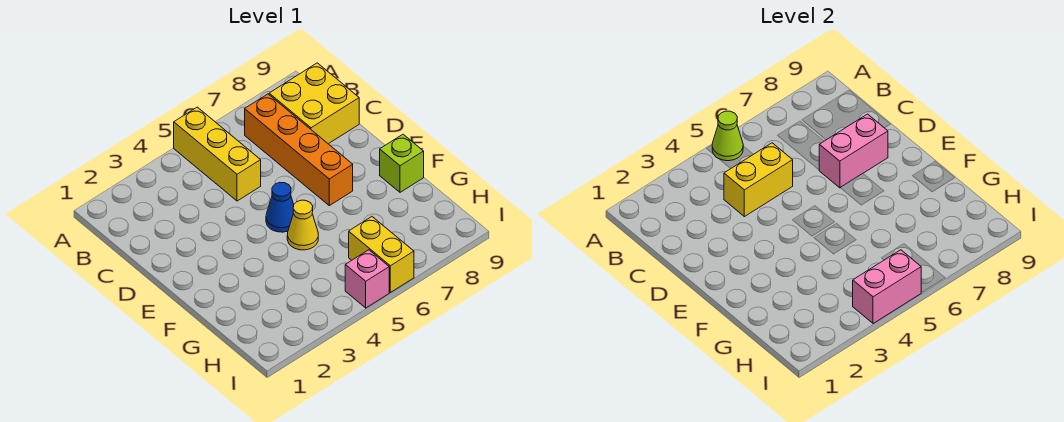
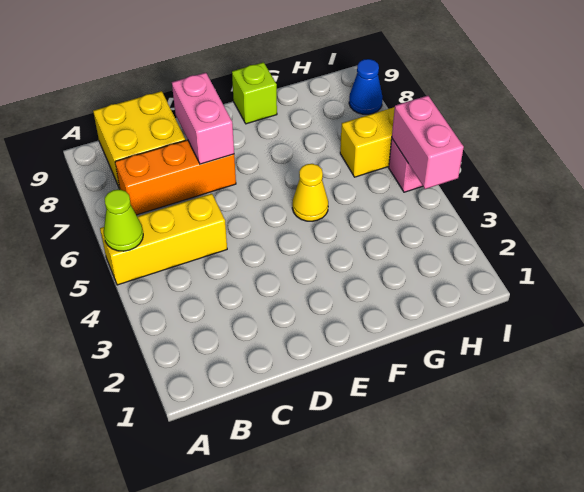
orange brick B7:E7 level 1 -> orange brick B7:D7 level 1
yellow brick C4:C5 level 2 -> none
blue cone E5 level 1 -> blue cone I8 level 1

